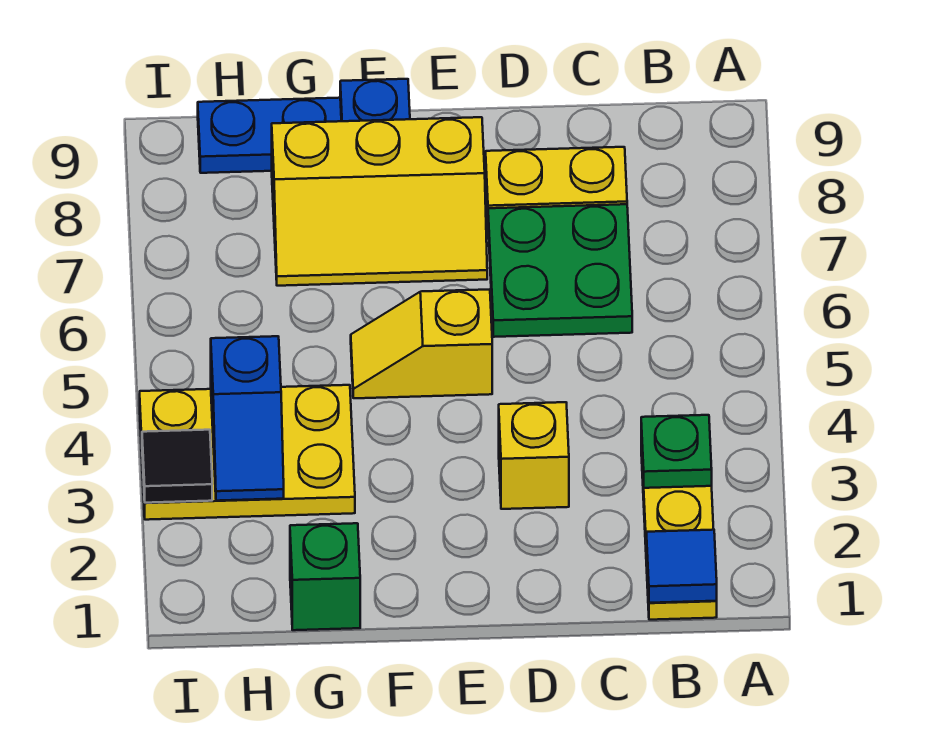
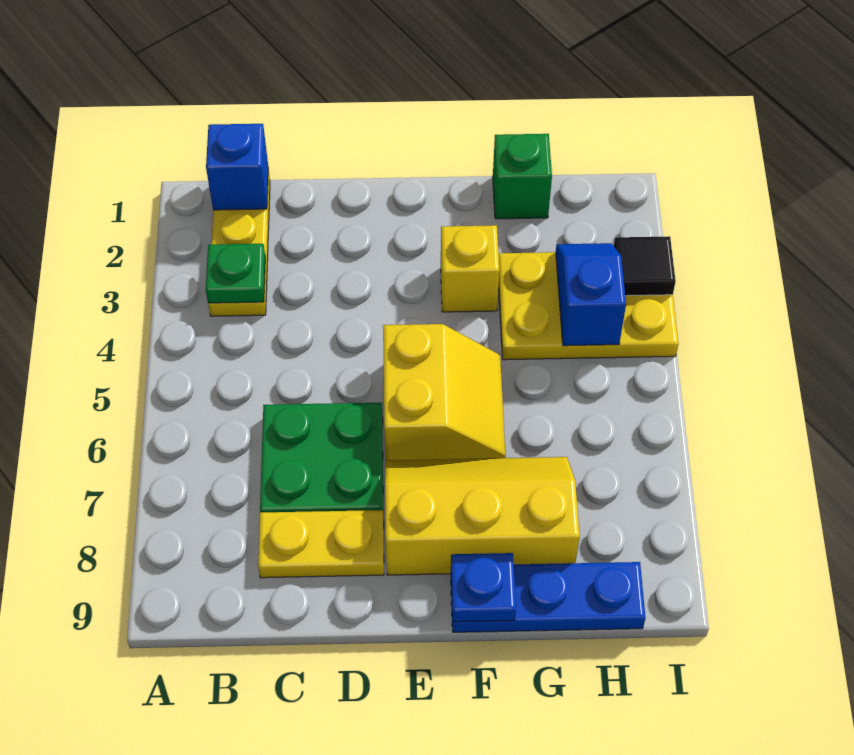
blue tile B1 level 2 -> blue brick B1 level 2
yellow brick D3 level 1 -> yellow brick F3 level 1
yellow slope E5:F5 level 1 top E -> yellow slope E5:F6 level 1 top E

